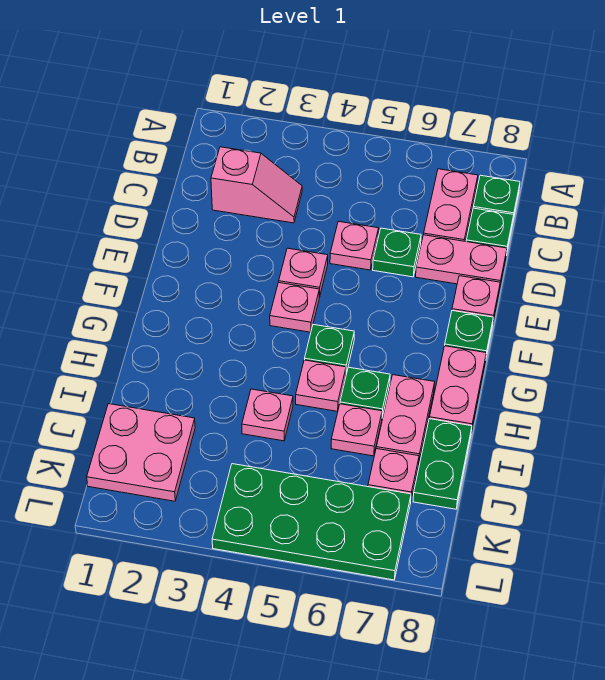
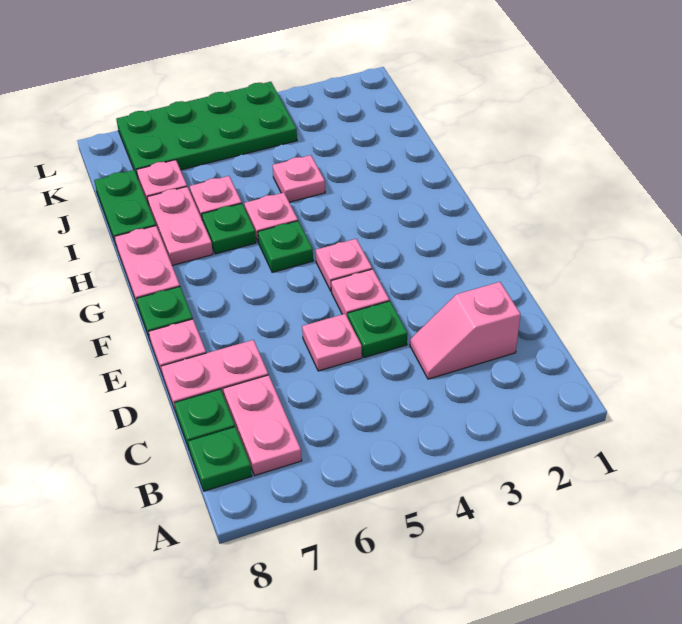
green plate D6 level 1 -> green plate D4 level 1
pink plate J1:K2 level 1 -> none

